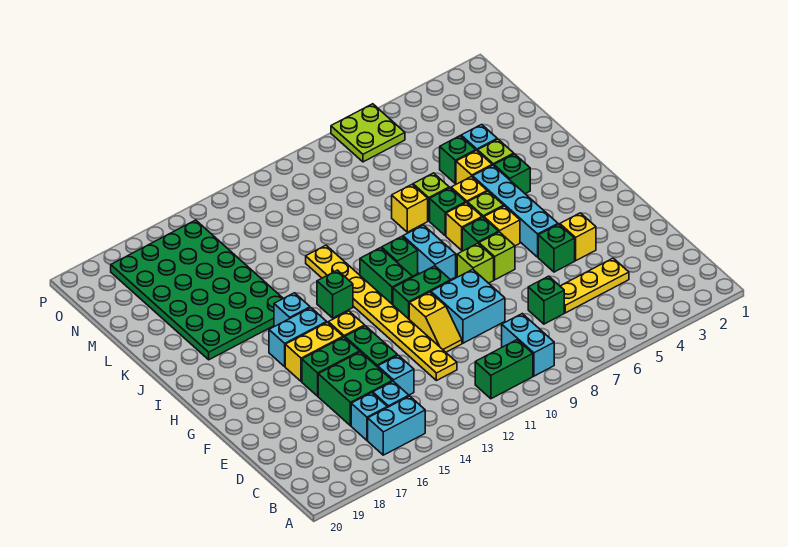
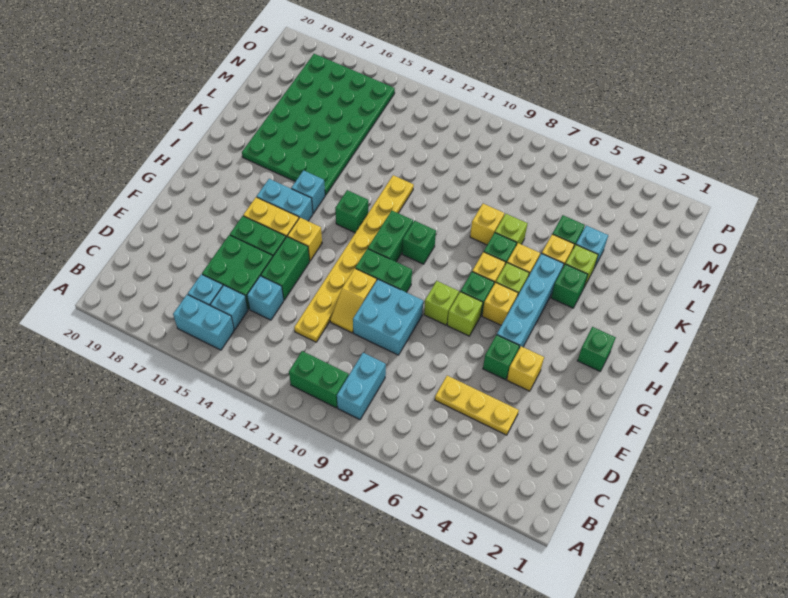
green brick D7 level 1 -> green brick H2 level 1
cyan brick H9:I9 level 1 -> none
lime plate O6:P7 level 1 -> none

